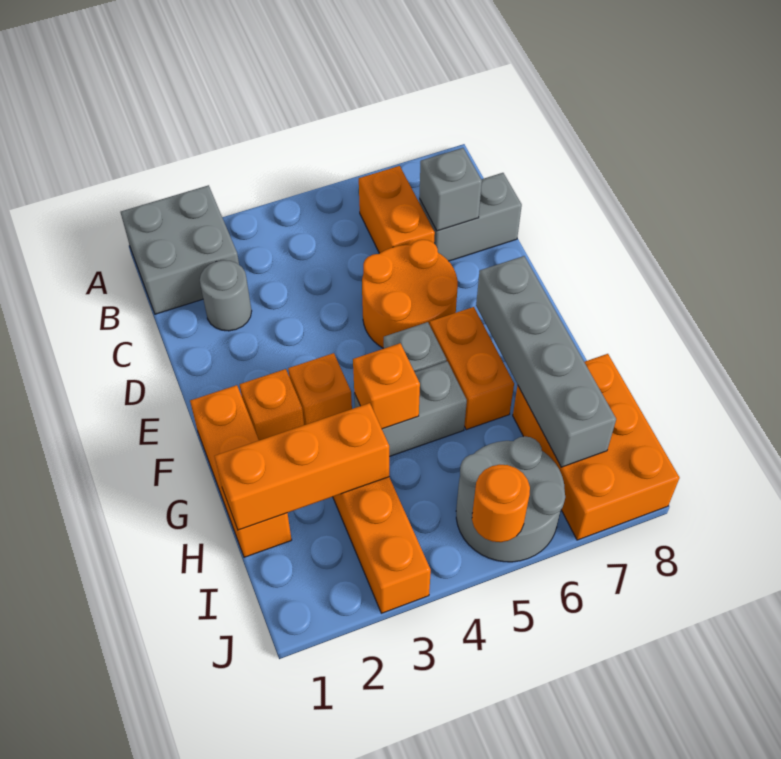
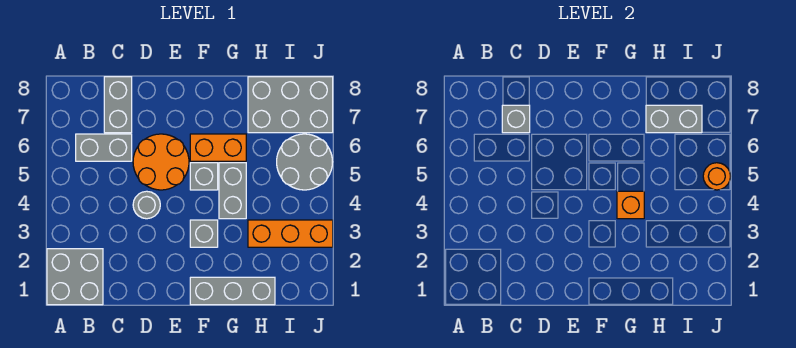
orange brick B6:C6 level 1 -> grey brick B6:C6 level 1
grey round brick C2 level 1 -> grey round brick D4 level 1
orange brick F1:H1 level 1 -> grey brick F1:H1 level 1
orange brick F2 level 1 -> none
orange brick F3 level 1 -> grey brick F3 level 1
grey brick F7:I7 level 2 -> grey brick H7:I7 level 2
orange brick H1:H3 level 2 -> none
orange brick H7:J8 level 1 -> grey brick H7:J8 level 1

